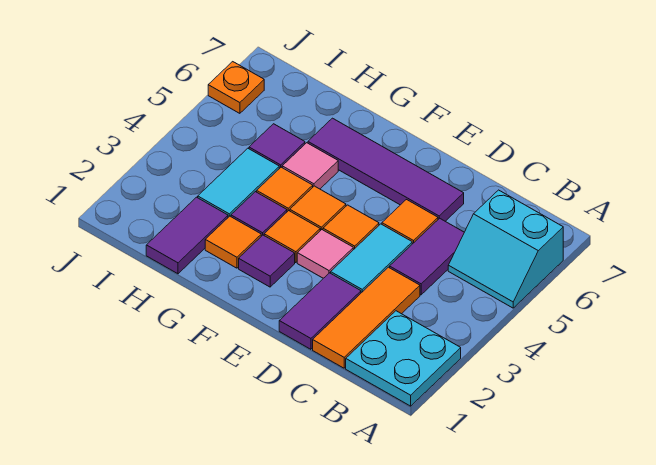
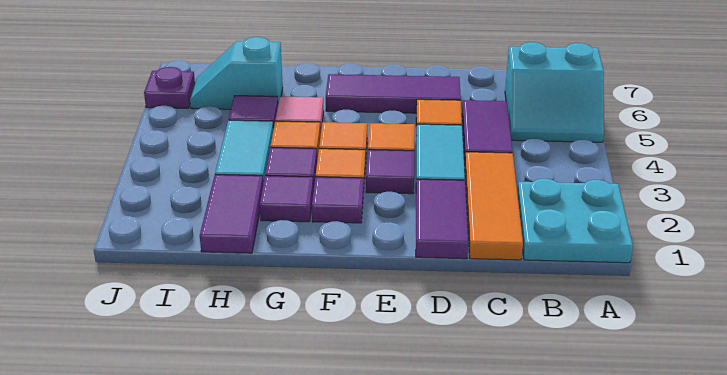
purple tile D6:G6 level 1 -> purple tile D6:F6 level 1
pink tile E3 level 1 -> purple tile E3 level 1
orange tile G2 level 1 -> purple tile G2 level 1
none -> cyan slope H6:I6 level 1 top H
orange plate J6 level 1 -> purple plate J6 level 1

